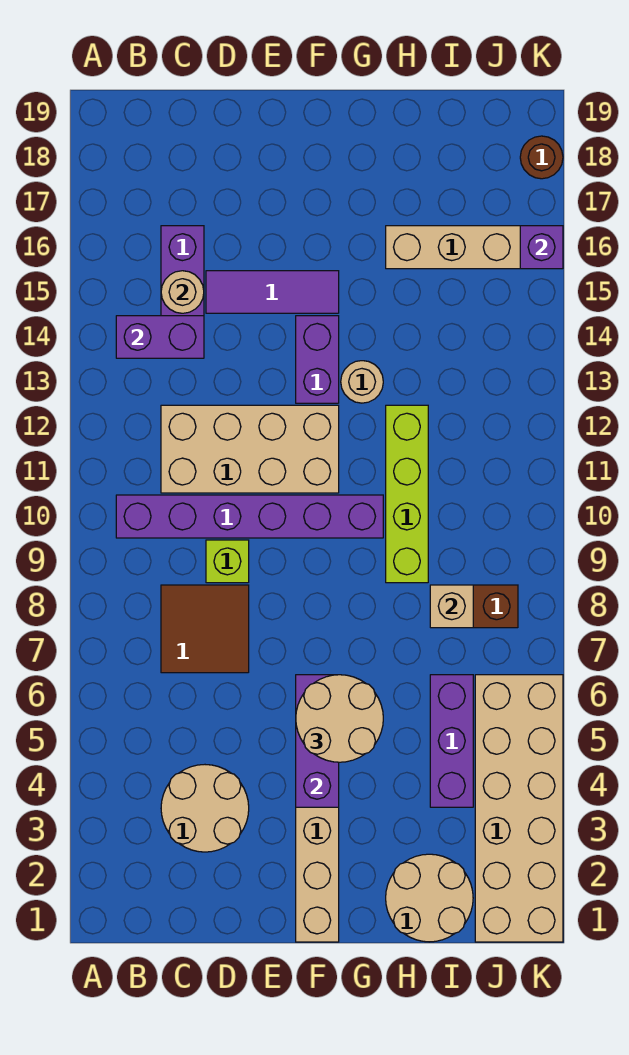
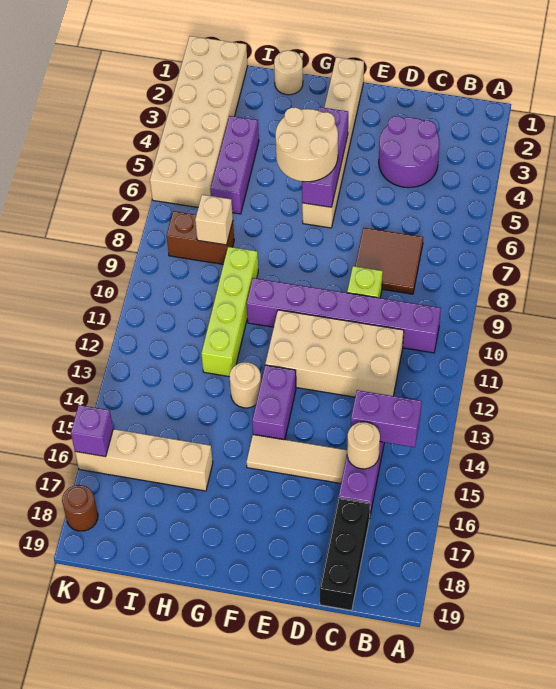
tan round brick C3:D4 level 1 -> purple round brick C3:D4 level 1
none -> black brick C17:C19 level 1
purple tile D15:F15 level 1 -> tan tile D15:F15 level 1
tan round brick H1:I2 level 1 -> tan round brick H1 level 1

